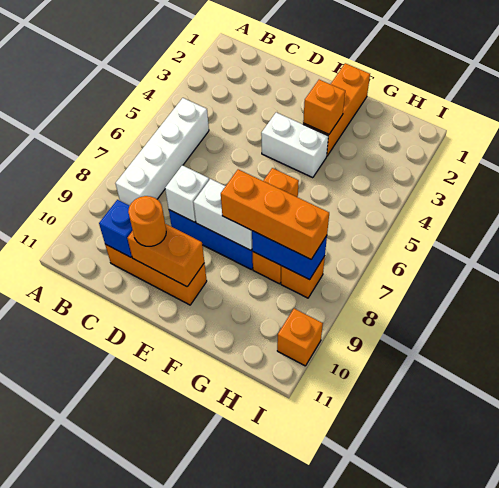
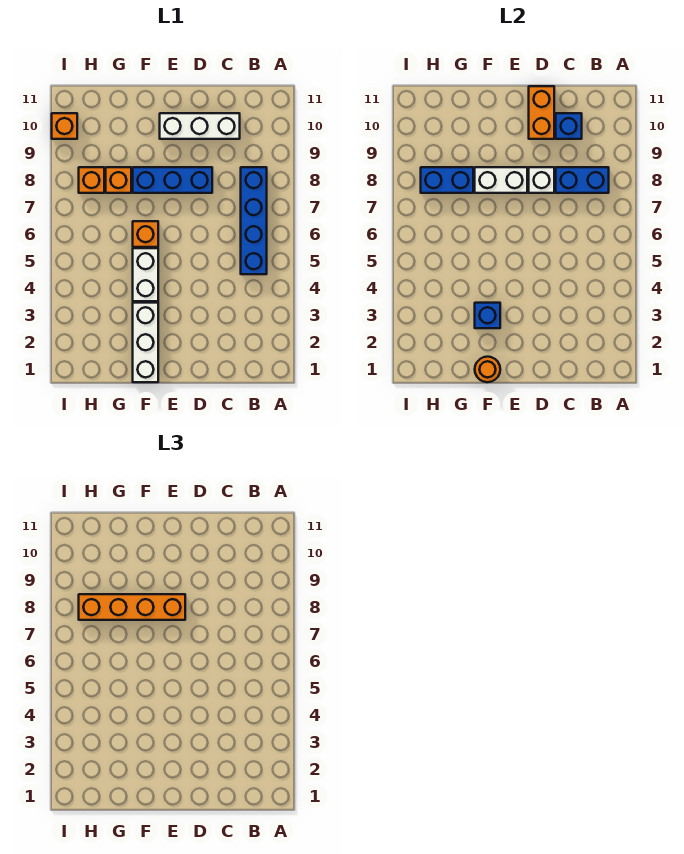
white brick B5:B8 level 1 -> blue brick B5:B8 level 1
none -> blue brick B8:C8 level 2
orange brick C10:E10 level 1 -> white brick C10:E10 level 1
orange brick D10:E10 level 2 -> orange brick D10:D11 level 2
orange round brick D10 level 3 -> orange round brick F1 level 2
white brick E4:F4 level 1 -> white brick F4:F5 level 1
orange brick F1:F3 level 1 -> white brick F1:F3 level 1
orange brick F3 level 2 -> blue brick F3 level 2
orange brick F8:H8 level 3 -> orange brick E8:H8 level 3

